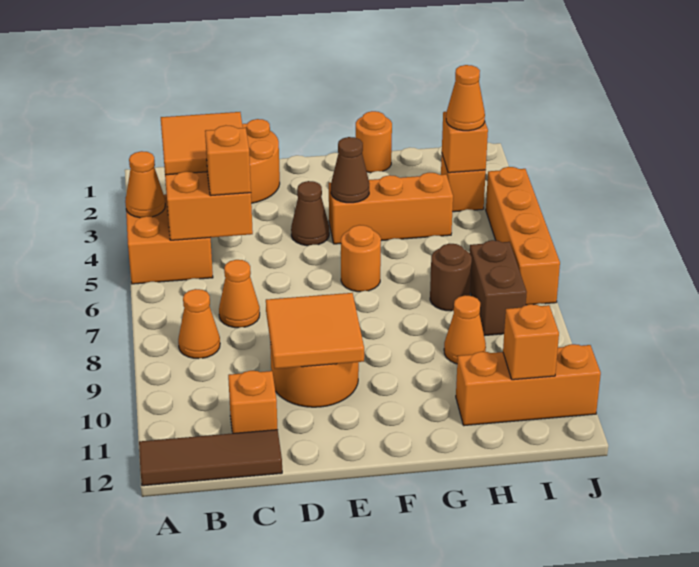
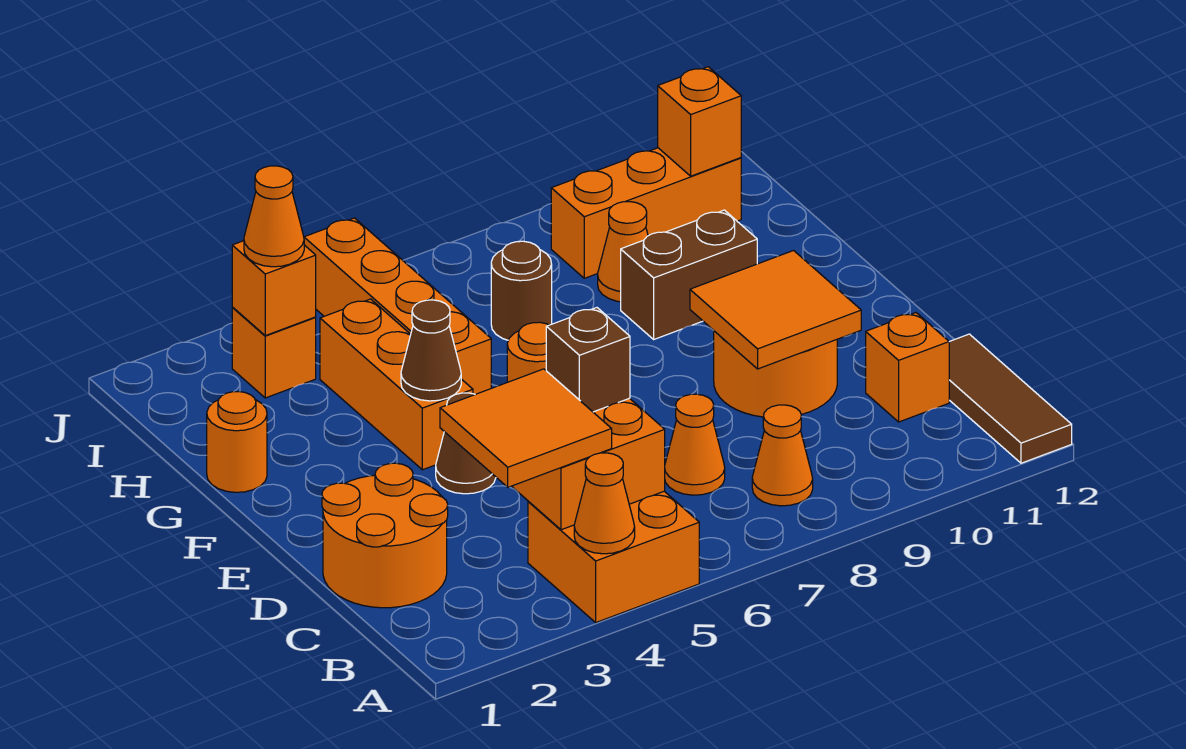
orange brick C5 level 3 -> brown brick C5 level 3
orange brick H11:J11 level 1 -> orange brick I9:I11 level 1
brown brick I7:I8 level 1 -> brown brick G9:G10 level 1
orange brick J4:J7 level 1 -> orange brick G5:J5 level 1

